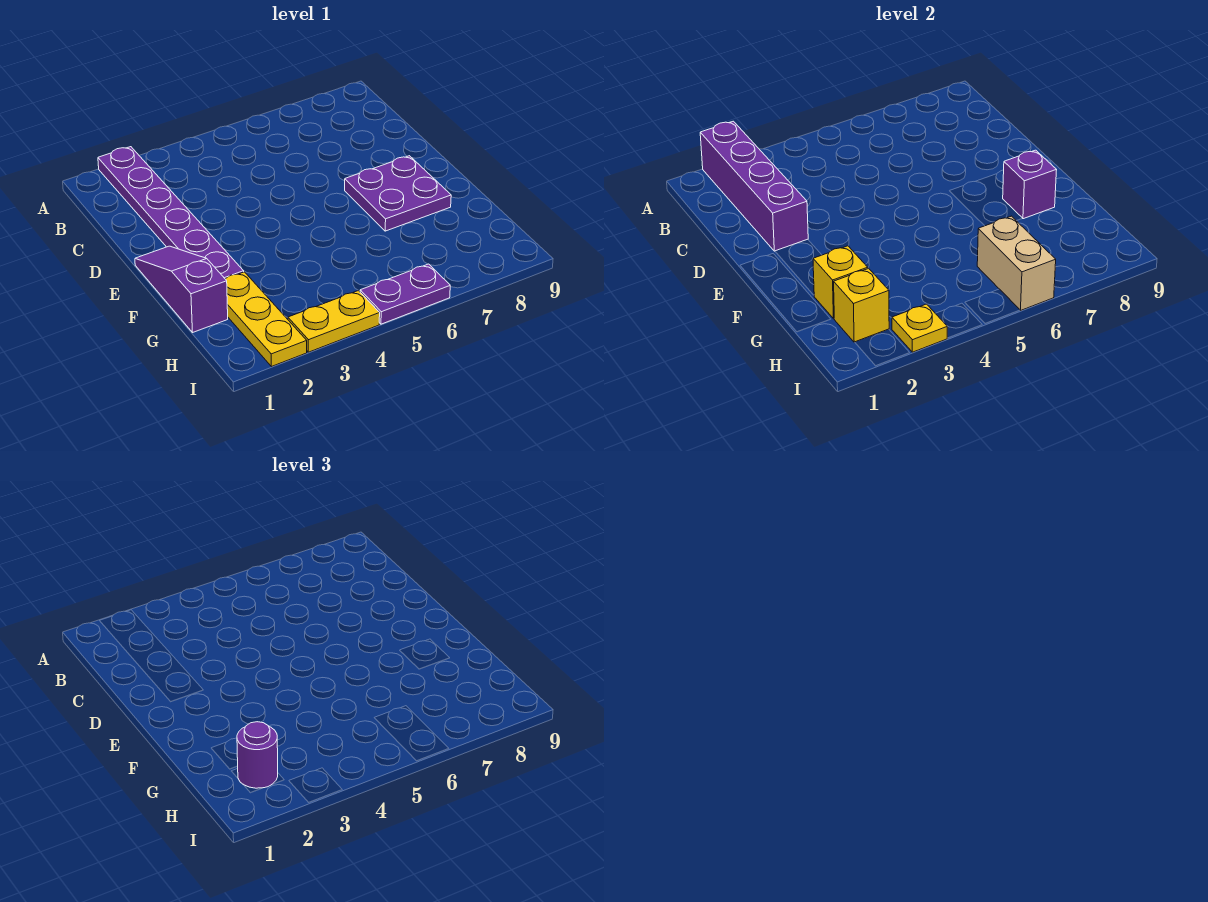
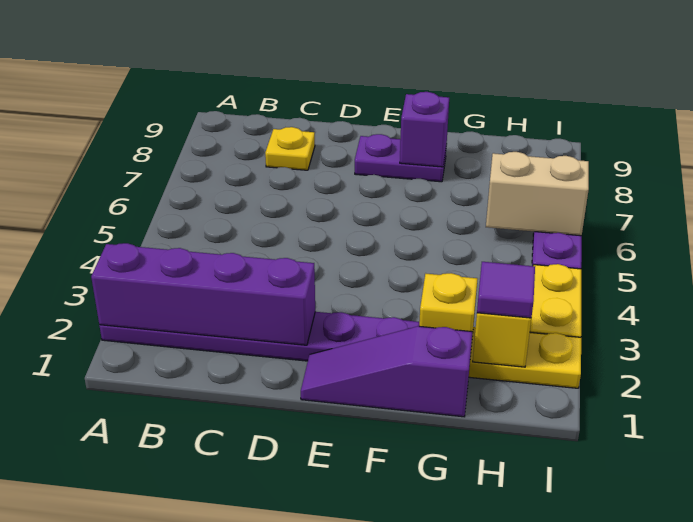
purple plate E7:F8 level 1 -> purple plate E8:F8 level 1
purple round brick H2 level 3 -> purple tile H2 level 3
yellow plate I3 level 2 -> yellow plate C8 level 1

